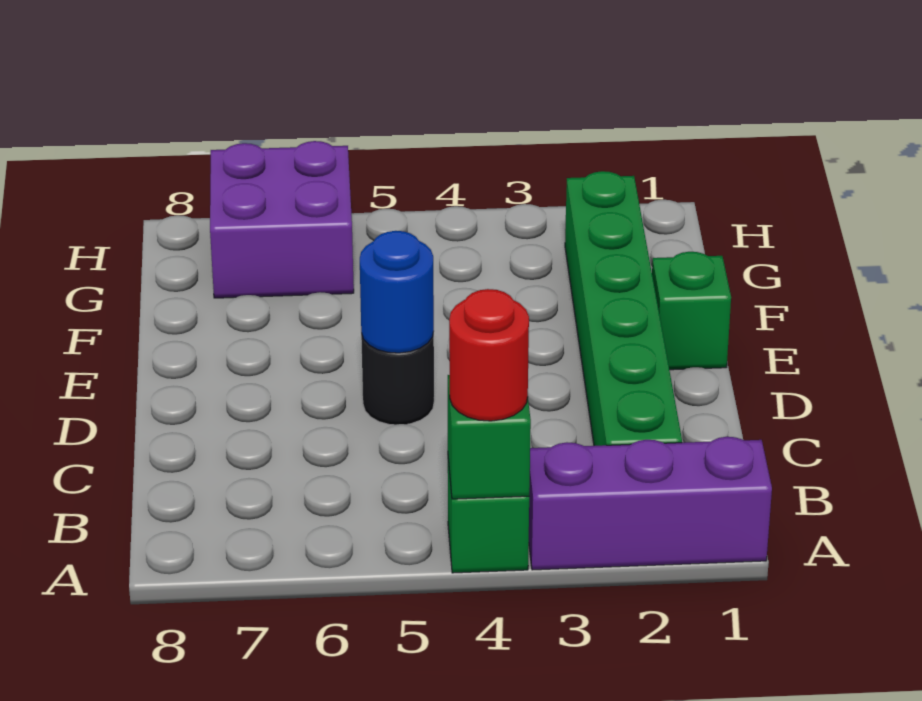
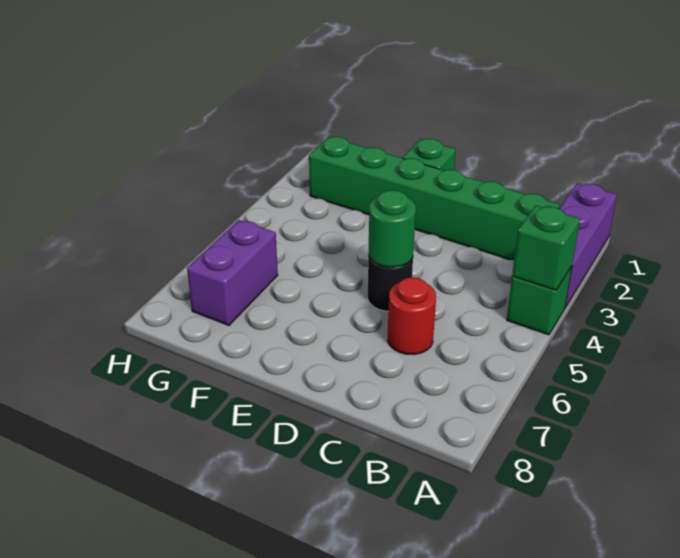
red round brick A4 level 3 -> red round brick C6 level 1
blue round brick D5 level 2 -> green round brick D5 level 2
purple brick G6:H7 level 1 -> purple brick G6:G7 level 1

